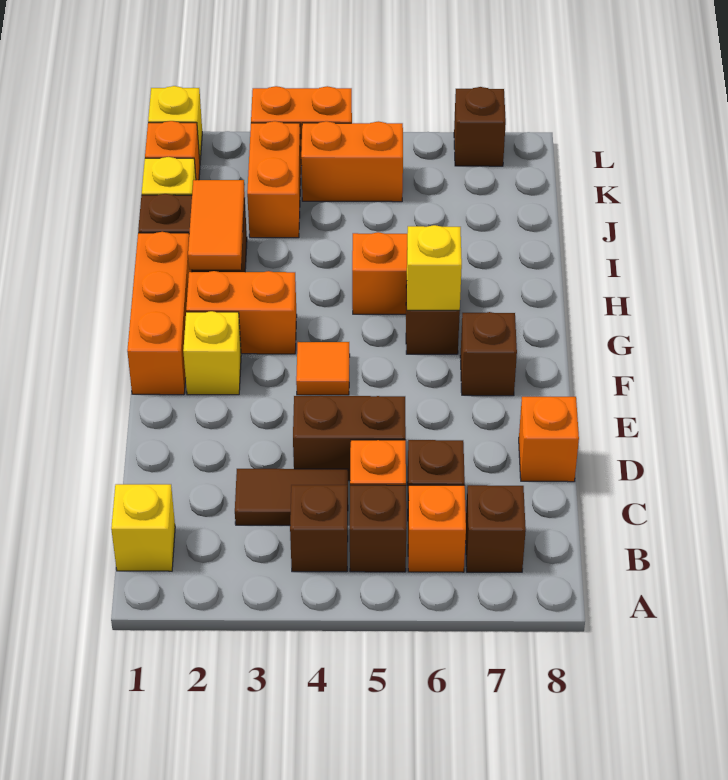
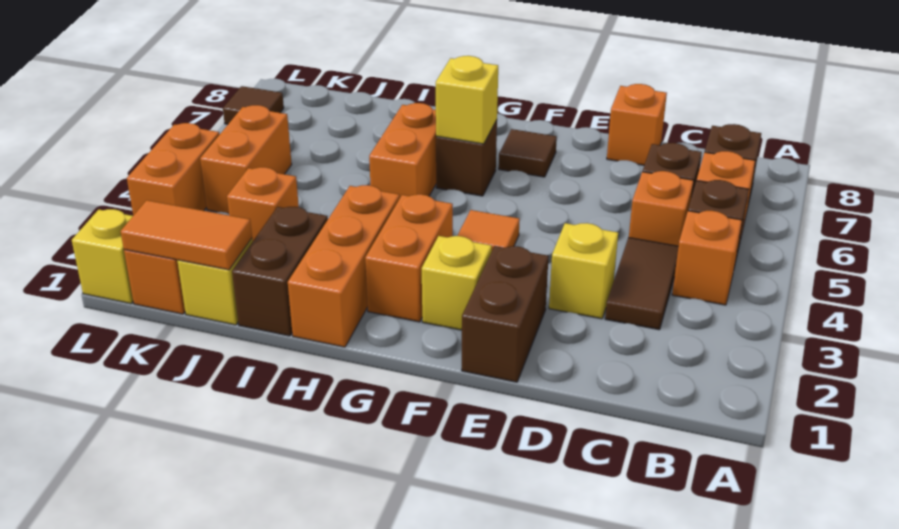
yellow brick B1 level 1 -> yellow brick D3 level 1
brown brick B4 level 1 -> orange brick B4 level 1
brown brick D4:D5 level 1 -> brown brick E1:E2 level 1
orange brick F1:H1 level 1 -> orange brick H1:H3 level 1
brown brick F7 level 1 -> brown tile F7 level 1
orange tile H2:I2 level 2 -> orange tile J1:K1 level 2
orange brick J3:K3 level 1 -> orange brick J3 level 1
brown brick L7 level 1 -> brown tile L7 level 1

